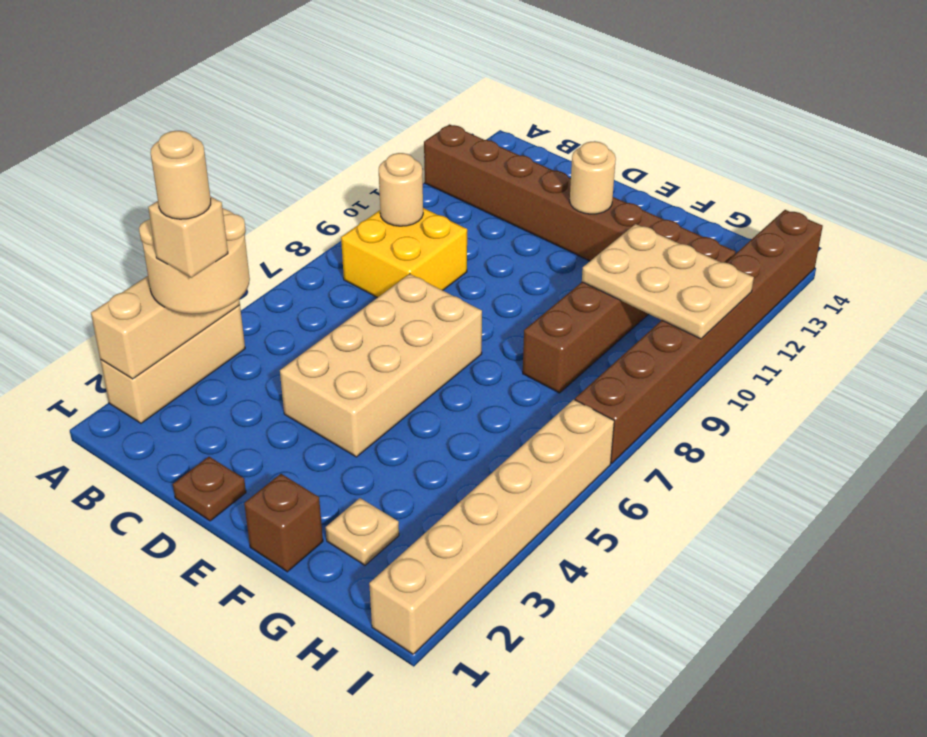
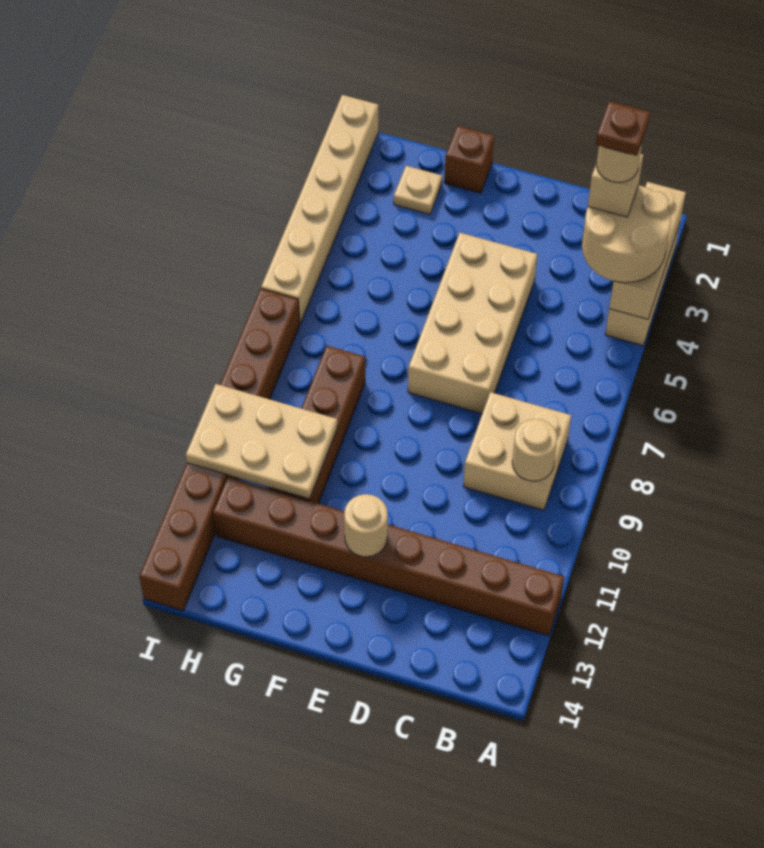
yellow brick B8:C9 level 1 -> tan brick B8:C9 level 1
brown plate D1 level 1 -> brown plate B3 level 6

